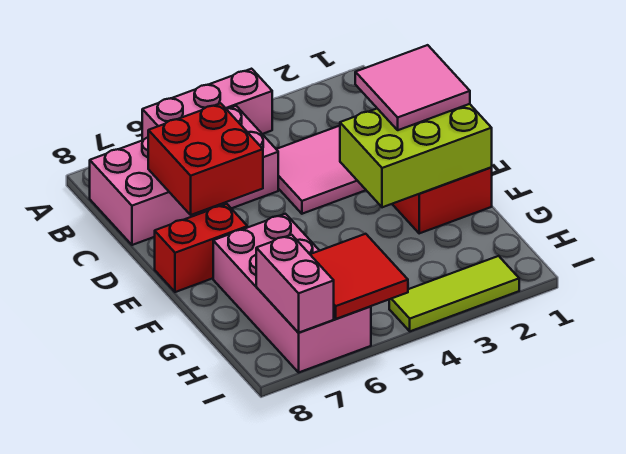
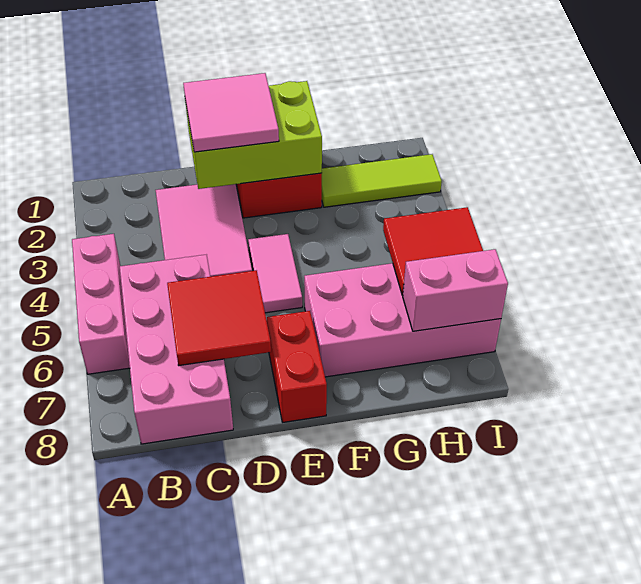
red brick C6:D7 level 2 -> red tile C6:D7 level 2
lime brick E1:F3 level 2 -> lime brick D1:F2 level 2
none -> pink tile E4:E5 level 1
lime tile I2:I4 level 1 -> lime tile G2:I2 level 1

